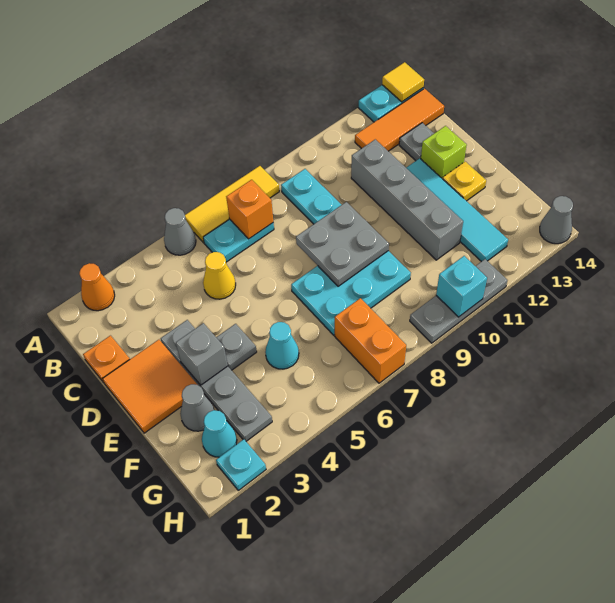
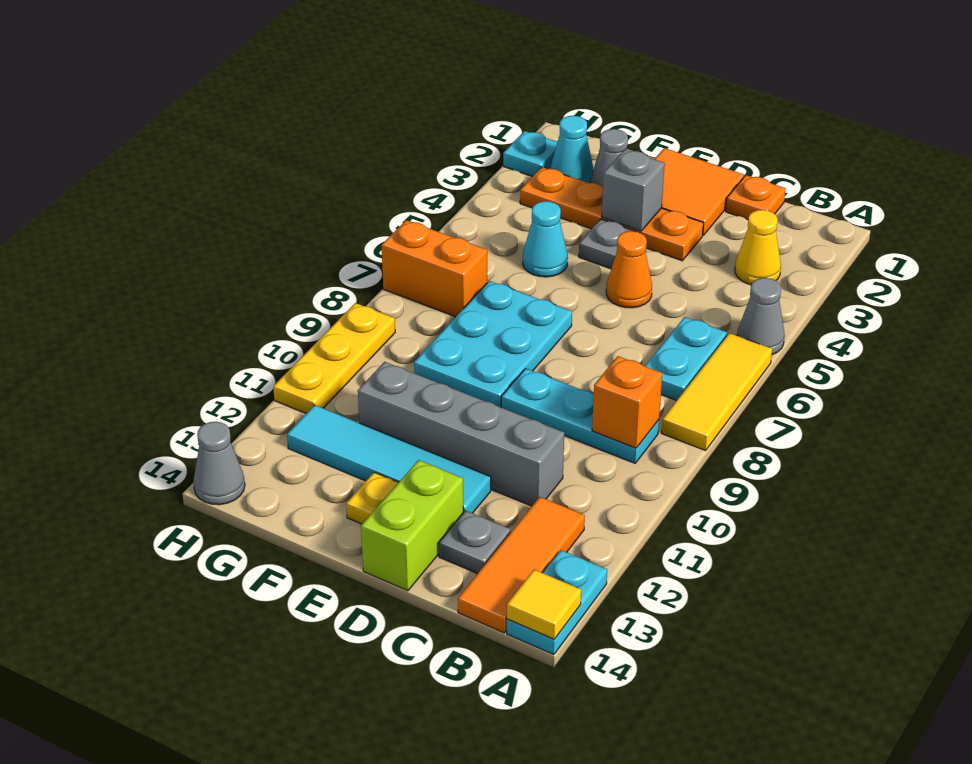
orange cone A2 level 1 -> orange cone D5 level 1
orange brick B7 level 2 -> orange brick B9 level 2
yellow cone C5 level 1 -> yellow cone B3 level 1
grey plate D3:G3 level 1 -> orange plate D3:G3 level 1
grey plate D8:E9 level 2 -> none
lime brick D13 level 1 -> lime brick D13:D14 level 1
grey plate H9:H11 level 1 -> yellow plate H9:H11 level 1
cyan brick H10 level 2 -> none

